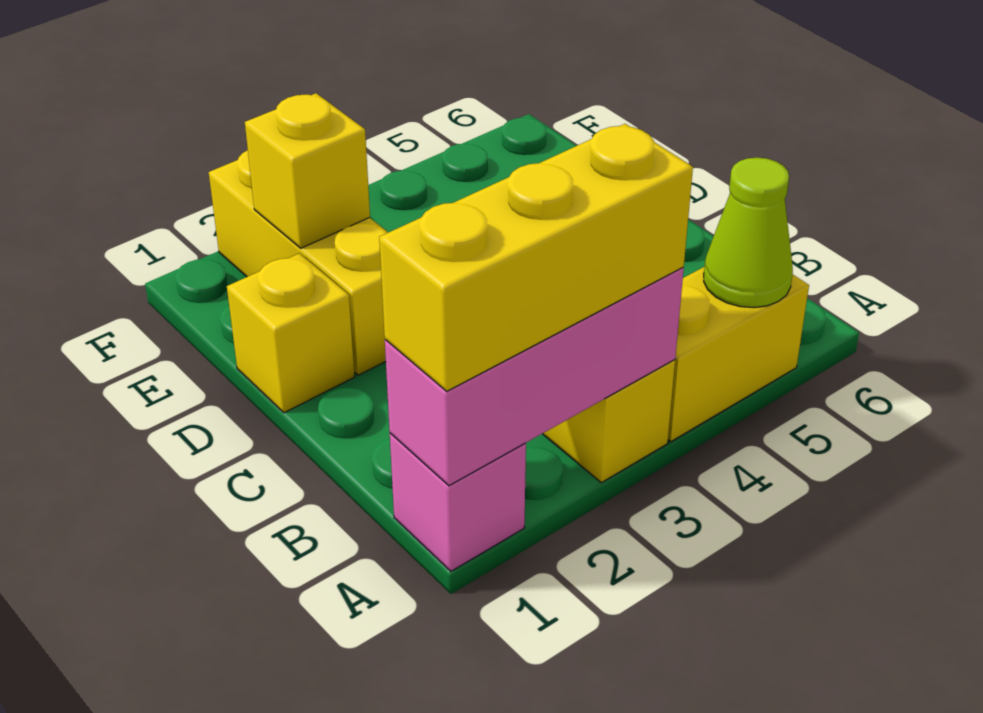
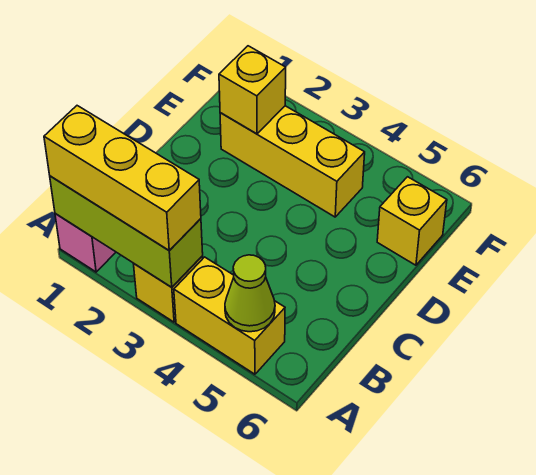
pink brick A1:A3 level 2 -> lime brick A1:A3 level 2
yellow brick D1 level 1 -> yellow brick E6 level 1
yellow brick D2:F2 level 1 -> yellow brick E2:E4 level 1

